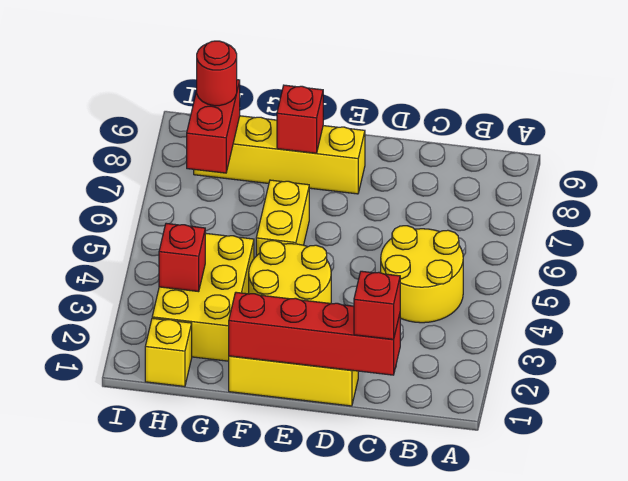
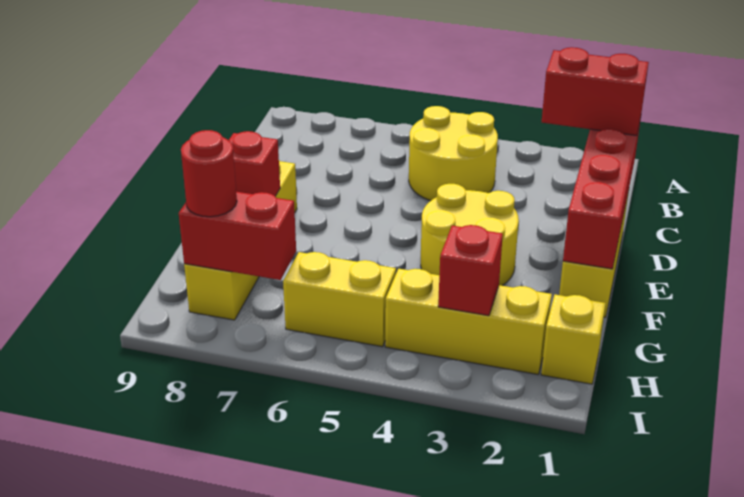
red brick C1 level 3 -> red brick C1:C2 level 3
yellow brick F5:F6 level 1 -> yellow brick H5:H6 level 1
yellow brick G2:H4 level 1 -> yellow brick H2:H4 level 1

